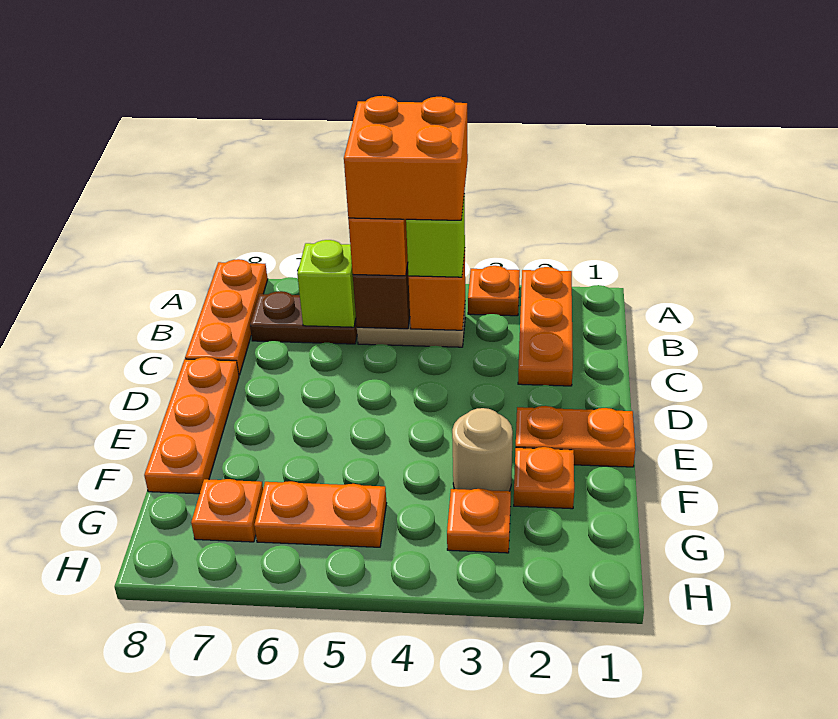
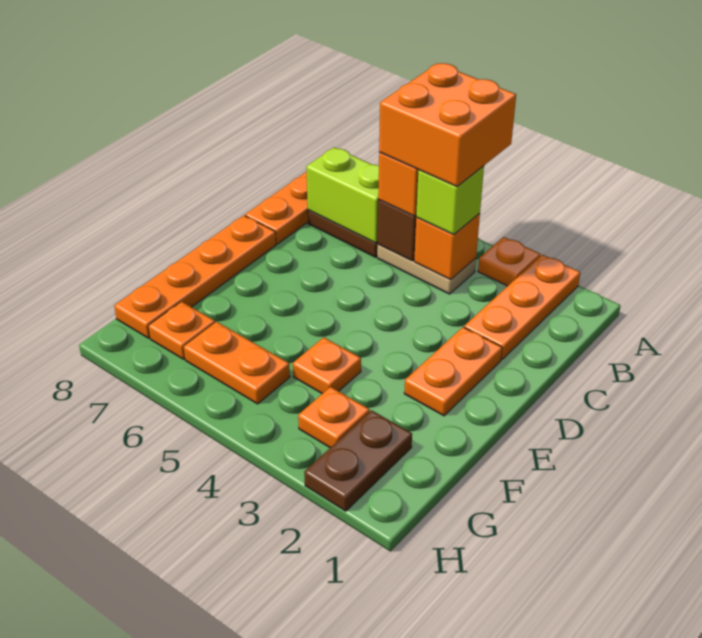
lime brick B6 level 2 -> lime brick B6:B7 level 2
orange plate D8:F8 level 1 -> orange plate D8:G8 level 1
orange plate E1:E2 level 1 -> orange plate D2:E2 level 1
orange plate F2 level 1 -> orange plate F4 level 1
tan round brick F3 level 1 -> none
none -> brown plate G2:H2 level 1

